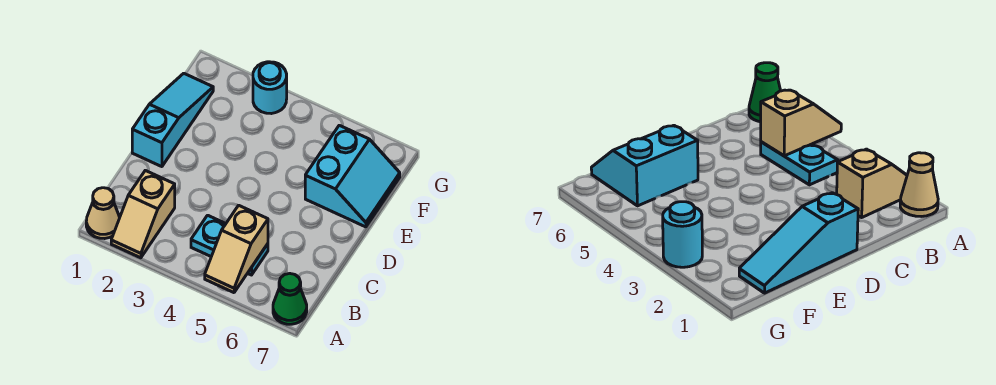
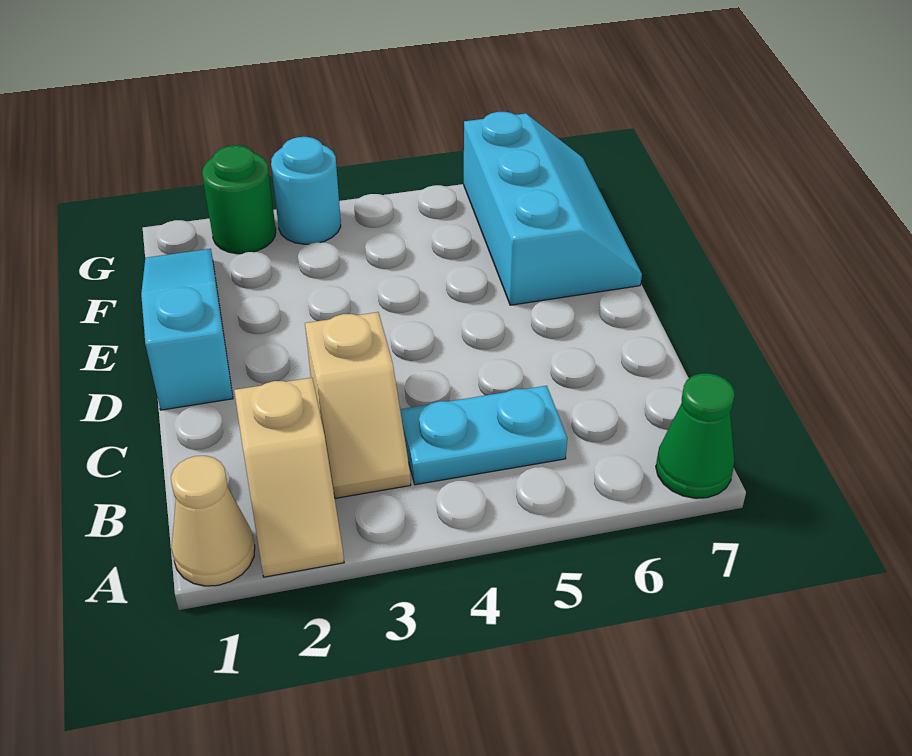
tan slope A5:B5 level 2 top B -> tan slope B3:C3 level 1 top C
cyan slope E6:F7 level 1 top 6 -> cyan slope E6:G7 level 1 top 6
none -> green round brick G2 level 1

